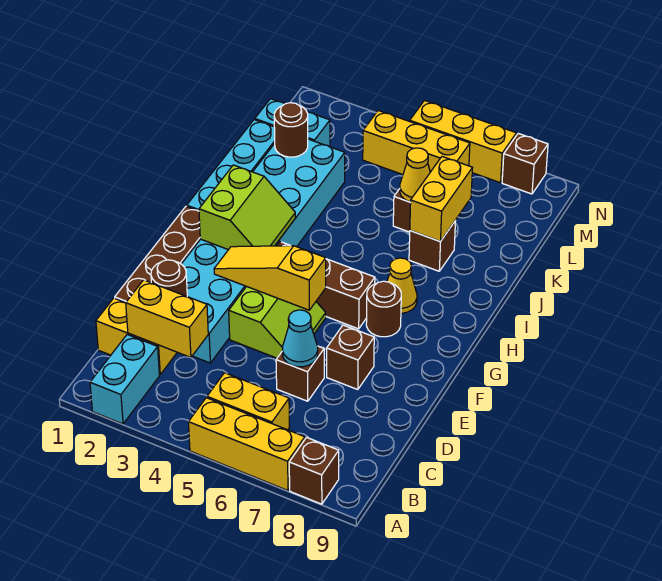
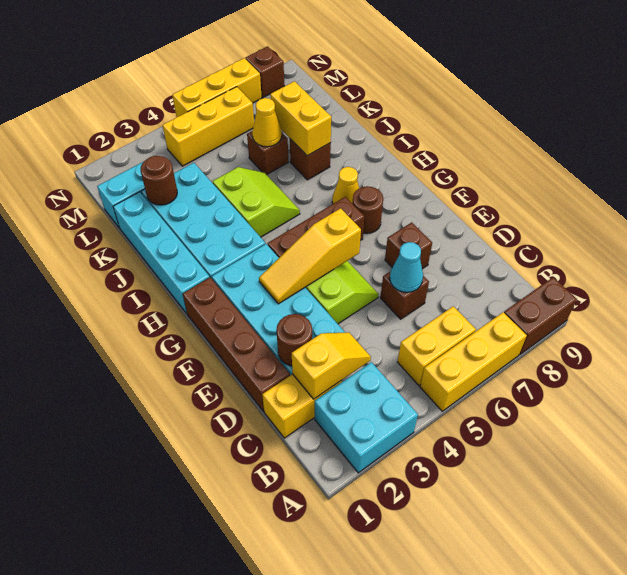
cyan brick A2:B2 level 1 -> cyan brick A2:B3 level 1
brown brick A8 level 1 -> brown brick A8:A9 level 1
yellow brick C2:C3 level 2 -> yellow slope C2:C3 level 2 top 2
lime slope G2:H3 level 2 top 2 -> lime slope I4:J5 level 1 top 4

